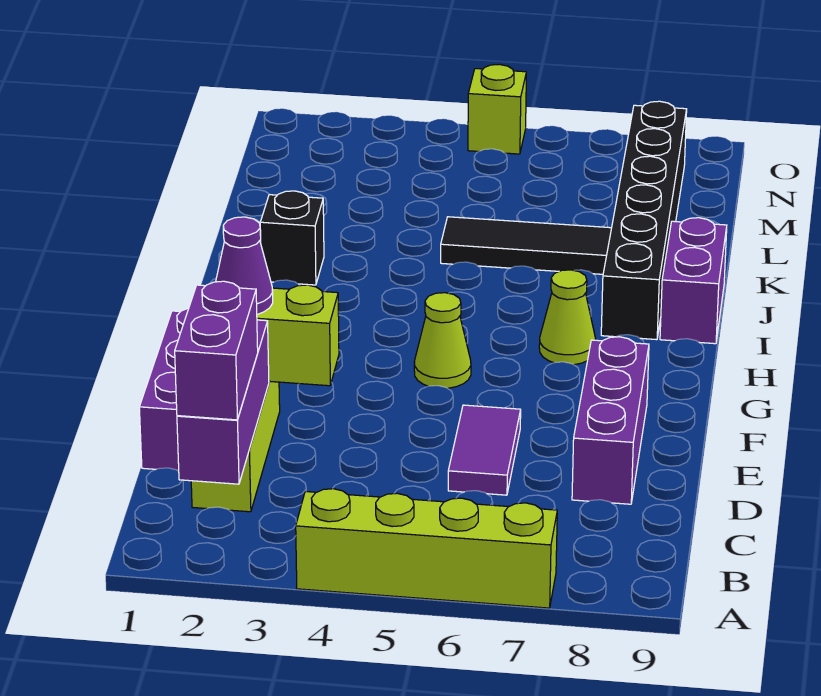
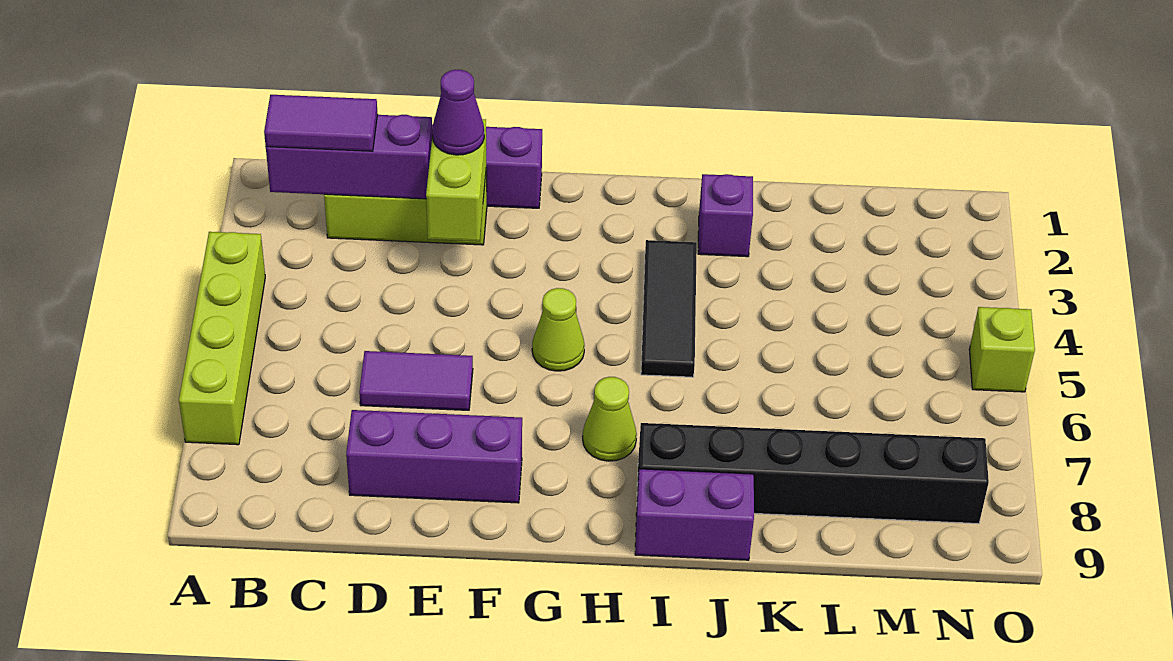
purple brick B2:C2 level 3 -> purple tile B2:C2 level 3
black brick J2 level 1 -> purple brick J2 level 1
black tile K5:K7 level 1 -> black tile I3:I5 level 1

